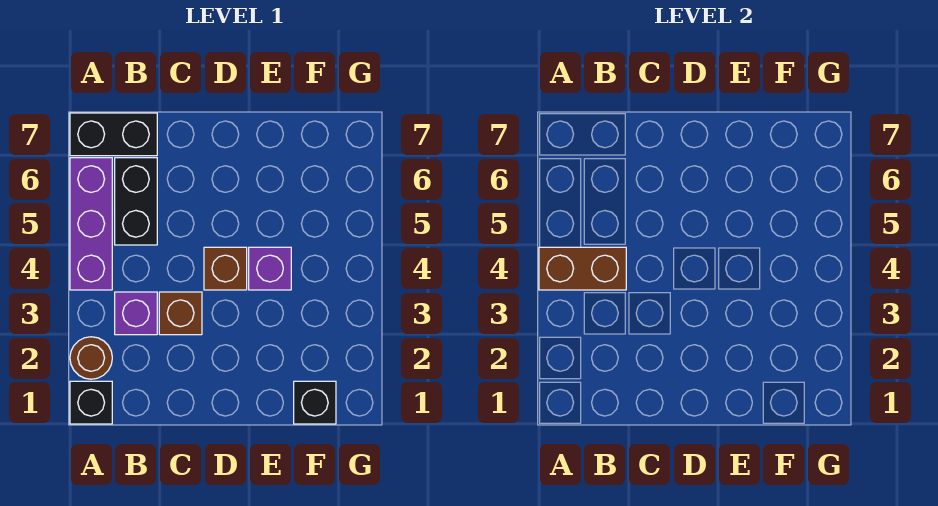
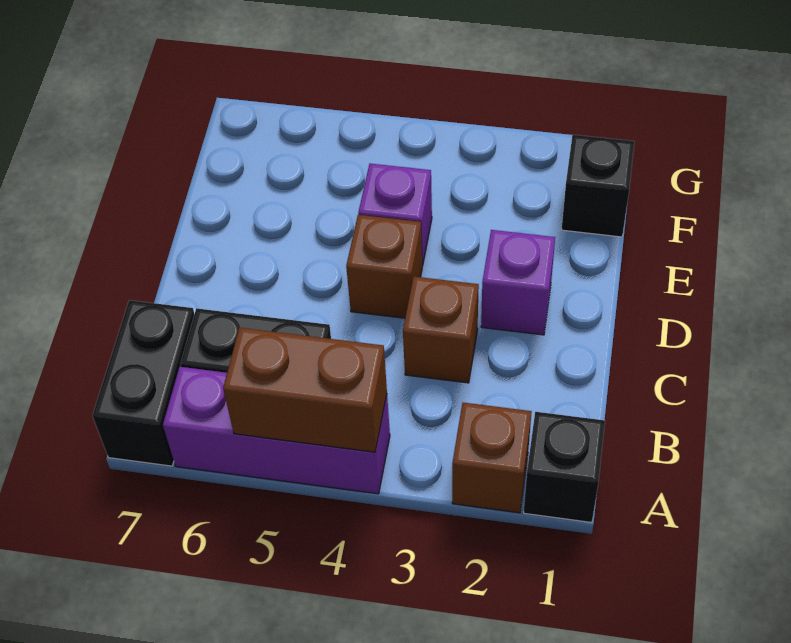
brown round brick A2 level 1 -> brown brick A2 level 1
brown brick A4:B4 level 2 -> brown brick A4:A5 level 2
purple brick B3 level 1 -> purple brick D2 level 1

